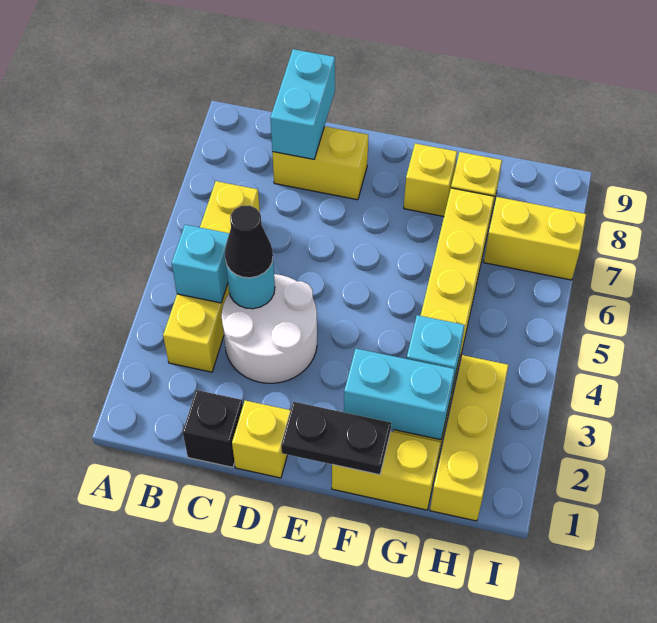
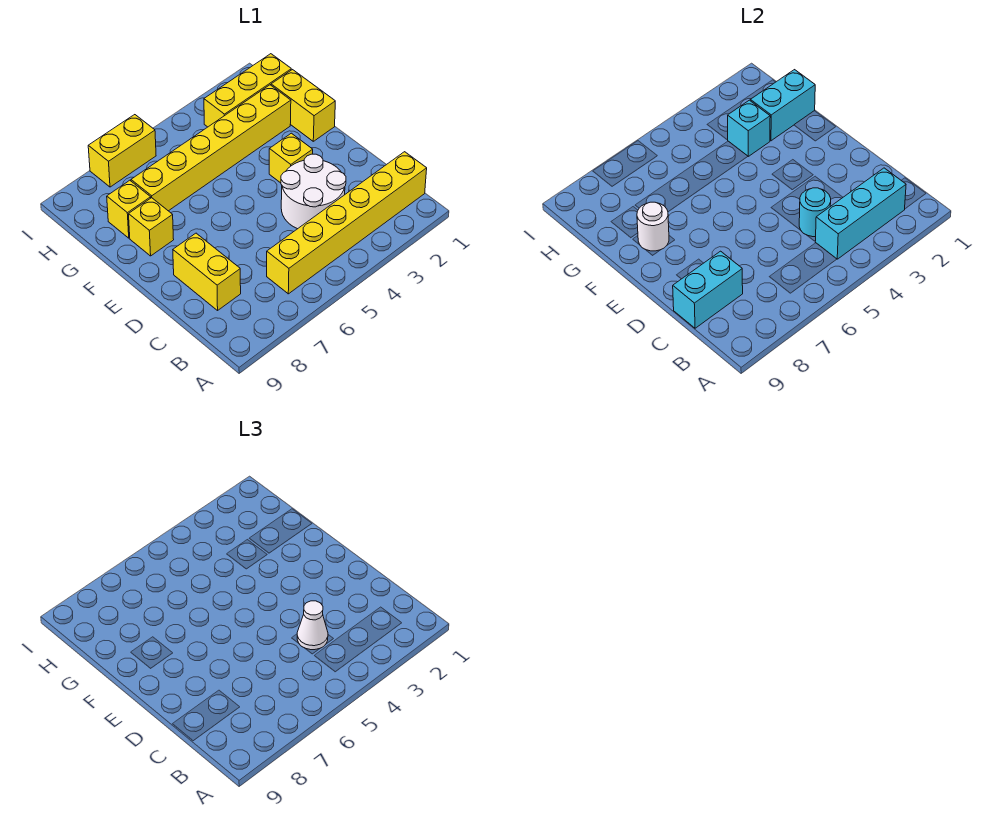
yellow brick B3:B6 level 1 -> yellow brick B1:B6 level 1
cyan brick B4 level 2 -> cyan brick B2:B4 level 2
black brick C1 level 1 -> none
black cone C4 level 3 -> white cone C4 level 3
yellow brick D1 level 1 -> yellow brick E3 level 1
black plate E1:F1 level 2 -> none
cyan brick F2:G2 level 2 -> cyan brick G1:G2 level 2
none -> white round brick F8 level 2
yellow brick H7:I7 level 1 -> yellow brick I6:I7 level 1

